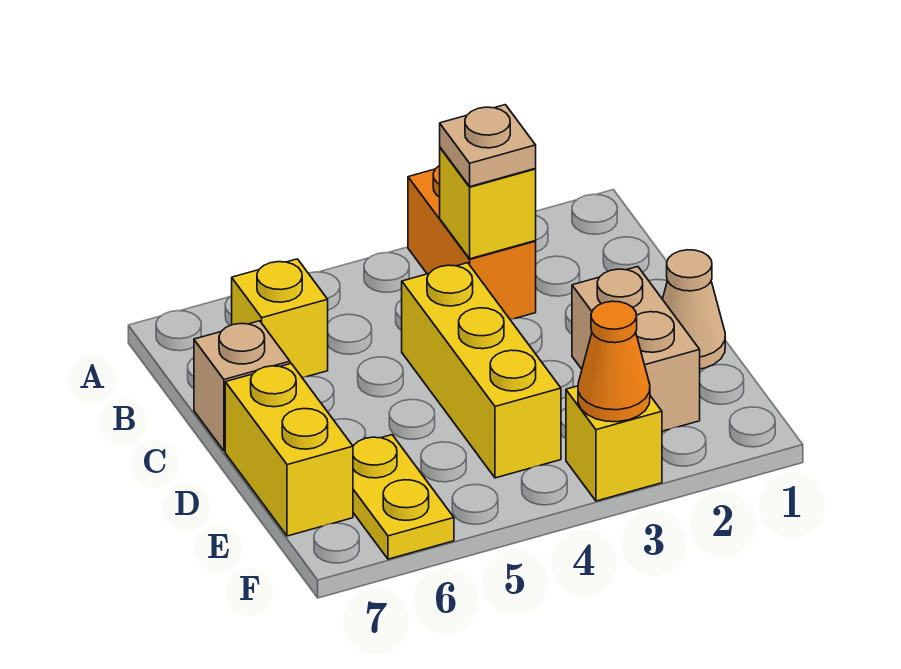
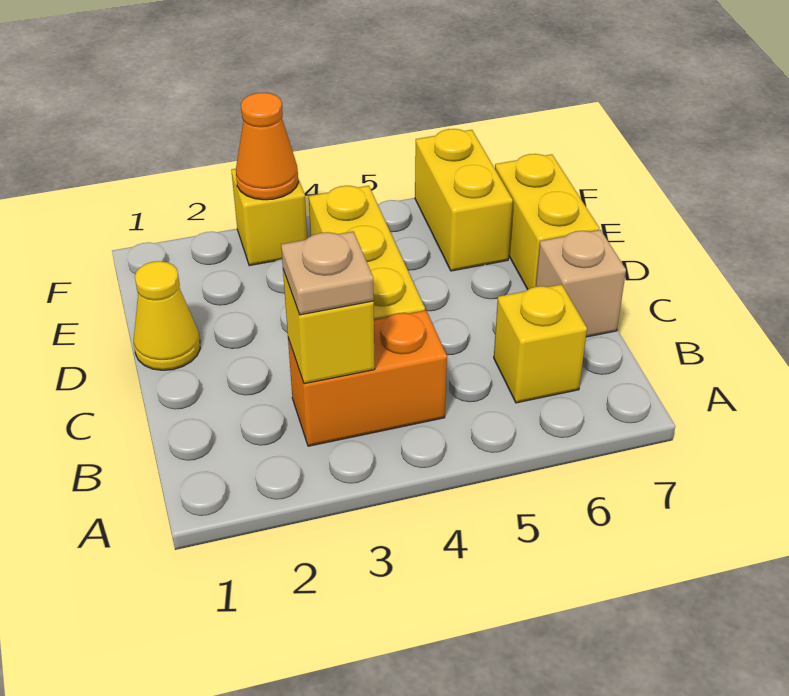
orange brick A3:B3 level 1 -> orange brick B3:B4 level 1
tan cone D1 level 1 -> yellow cone D1 level 1
tan brick D2:E2 level 1 -> none
yellow plate E6:F6 level 1 -> yellow brick E6:F6 level 1

